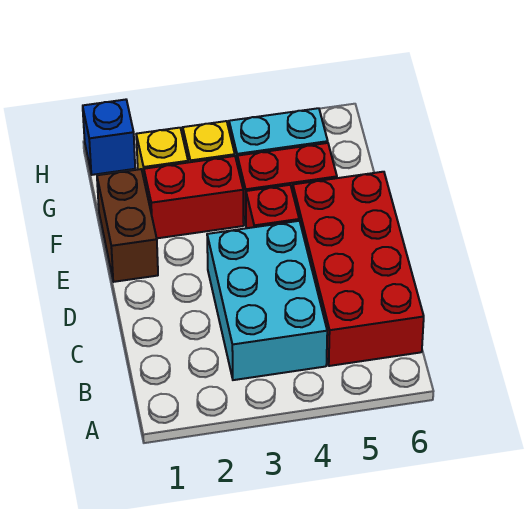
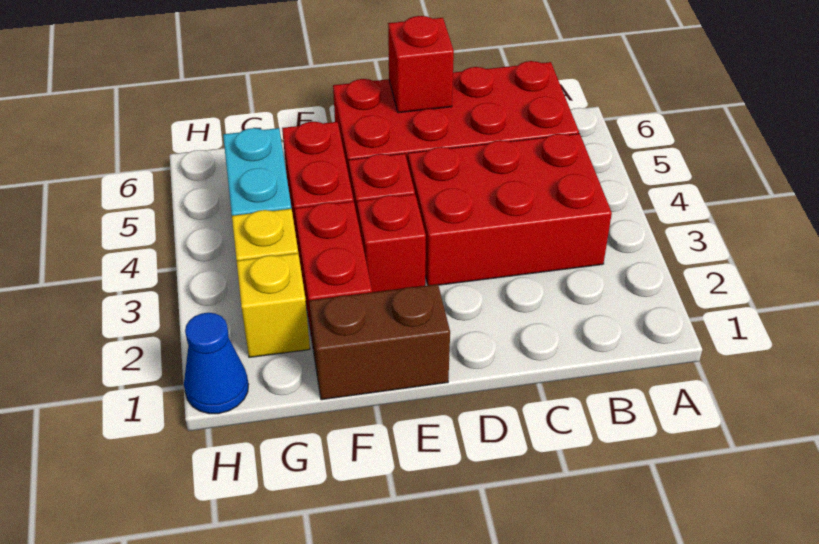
cyan brick B3:D4 level 1 -> red brick B3:D4 level 1
none -> red brick D6 level 2
none -> red brick E3 level 1
blue brick H1 level 1 -> blue cone H1 level 1

